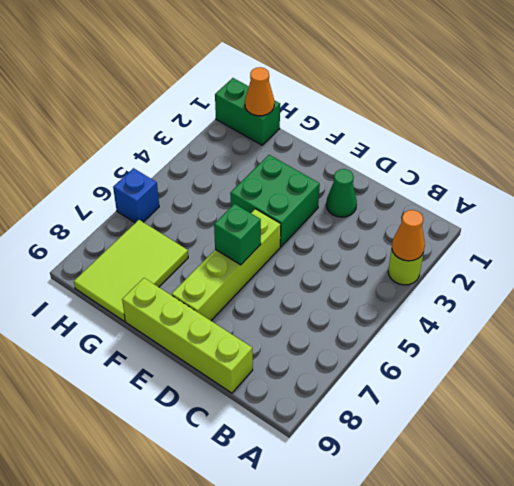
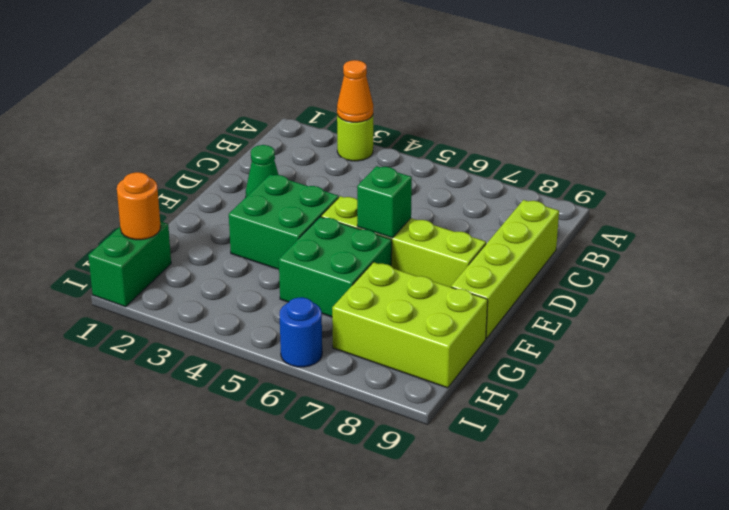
none -> green brick F5:G6 level 1
lime tile G7:H9 level 1 -> lime brick G7:H9 level 1
orange cone H1 level 2 -> orange round brick H1 level 2
blue brick I6 level 1 -> blue round brick I6 level 1

